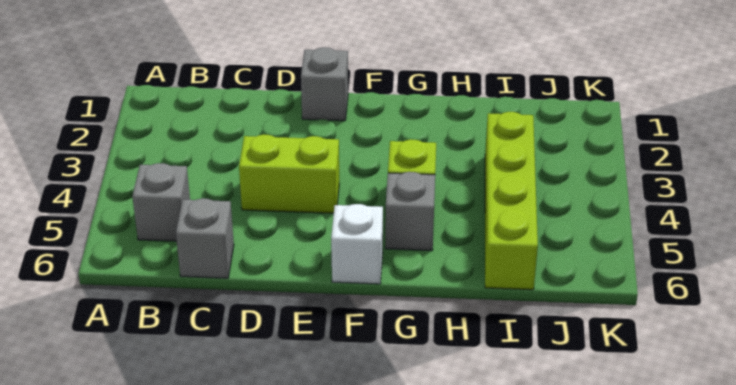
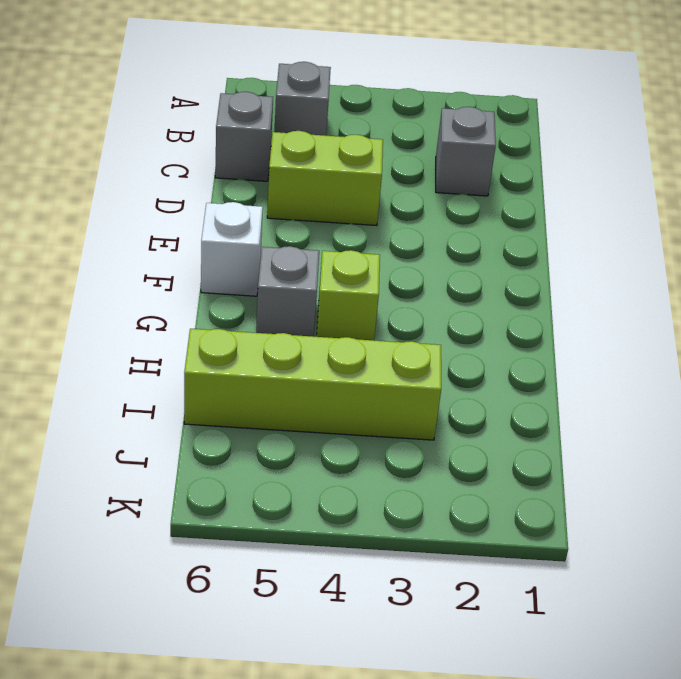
lime brick D4:E4 level 1 -> lime brick D4:D5 level 1
grey brick E1 level 1 -> grey brick C2 level 1

